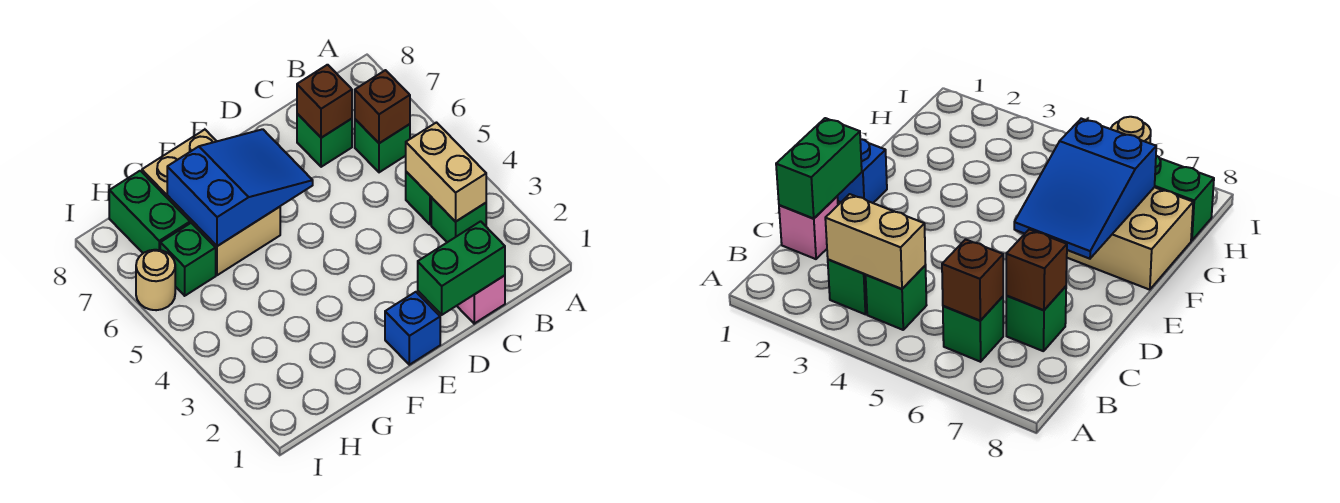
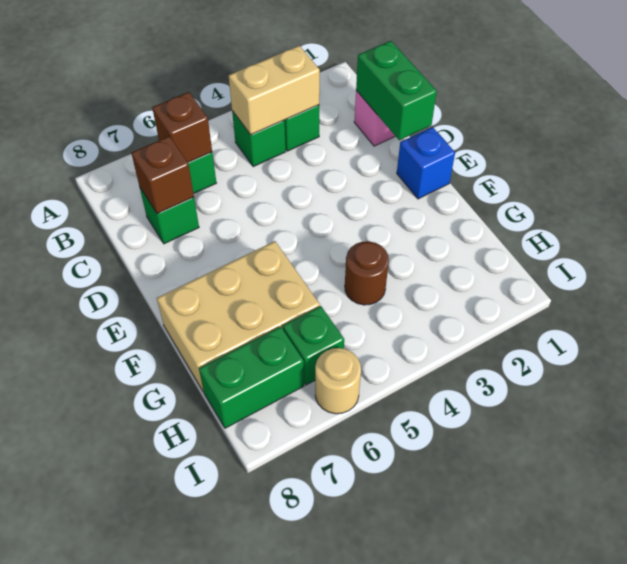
blue slope E6:G7 level 2 top G -> none
none -> brown round brick G4 level 1

